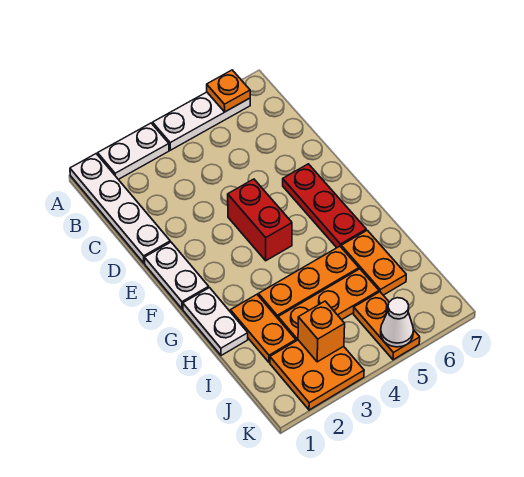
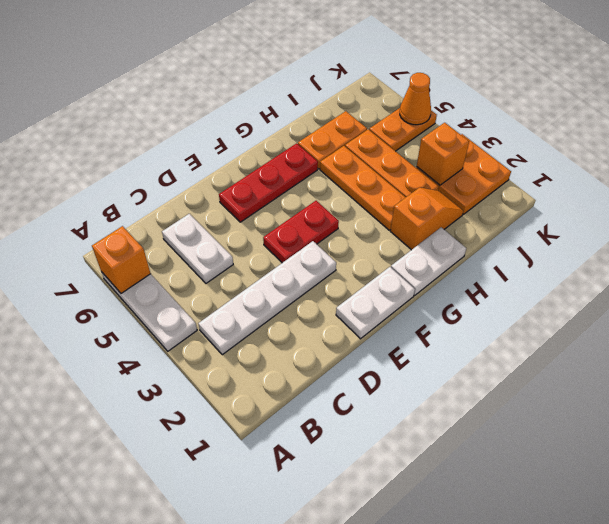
white plate A1:D1 level 1 -> white plate B3:E3 level 1
white plate A2:A3 level 1 -> white plate C5:C6 level 1
orange plate A6 level 2 -> orange brick A6 level 2
red brick E4:F4 level 1 -> red plate E4:F4 level 1
orange plate H2:I2 level 1 -> orange slope H2:I2 level 1 top H
white cone K5 level 2 -> orange cone K5 level 2

